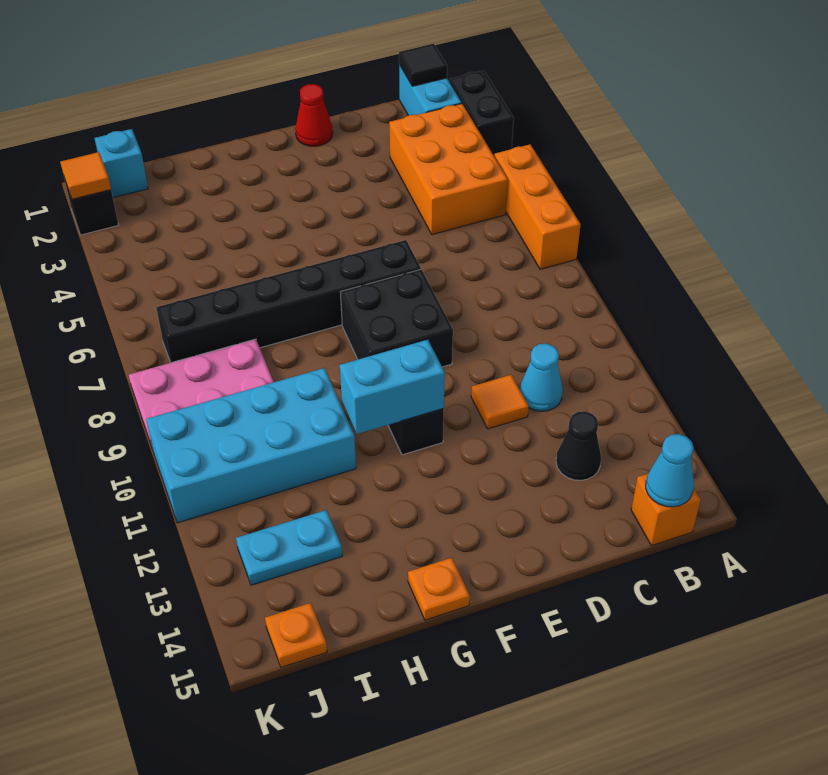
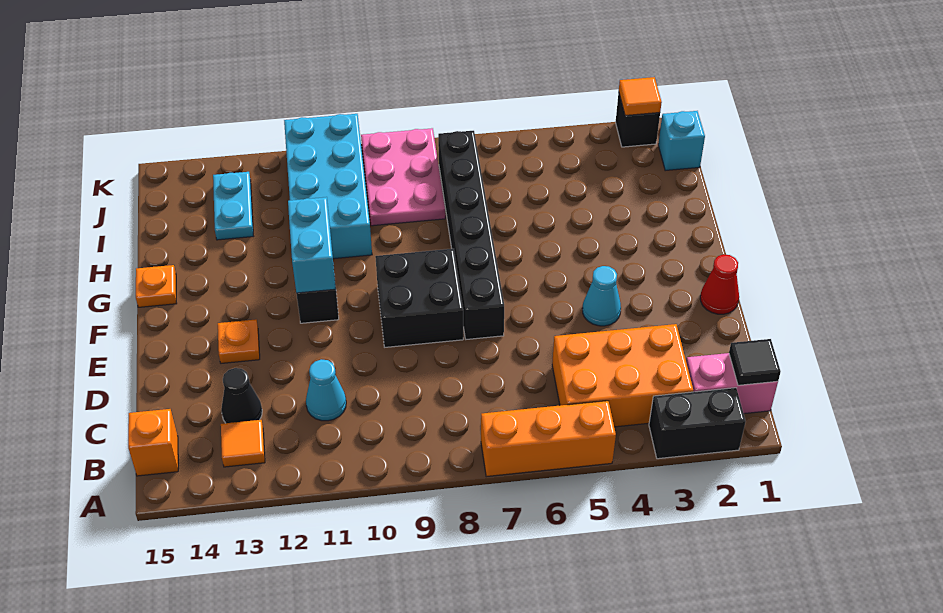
cyan brick B1:B2 level 1 -> pink brick B1:B2 level 1
cyan cone B15 level 2 -> cyan cone E4 level 1
orange tile D11 level 1 -> orange tile B13 level 1
orange plate J15 level 1 -> orange plate E13 level 1

